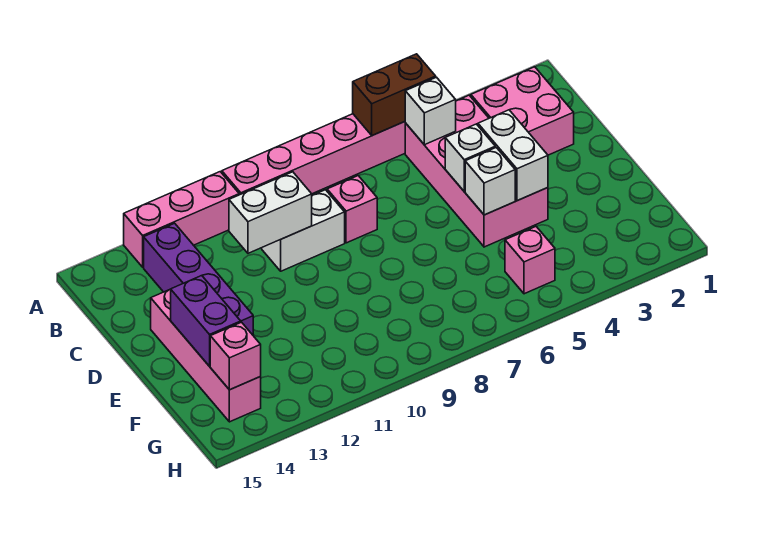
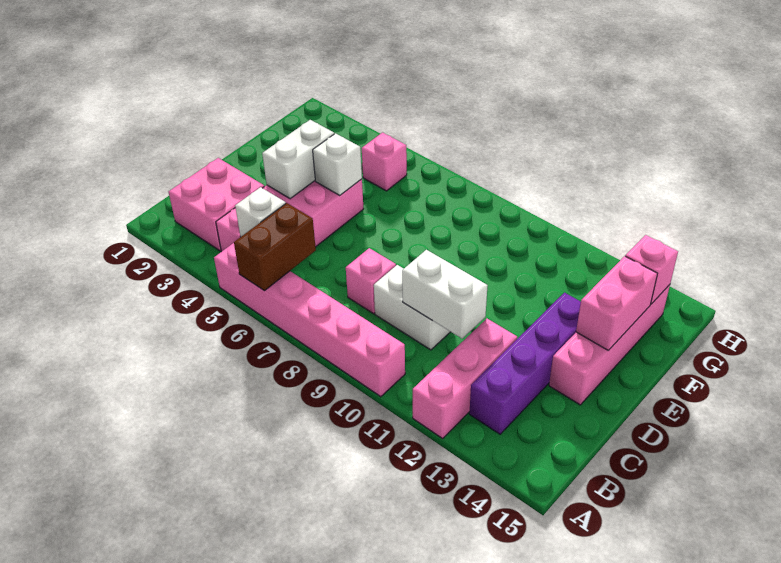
brown brick A5:A6 level 2 -> brown brick A6:B6 level 2
pink brick A11:A13 level 1 -> pink brick A12:C12 level 1
white brick D5 level 2 -> none
purple brick E14:F14 level 2 -> pink brick E14:F14 level 2

